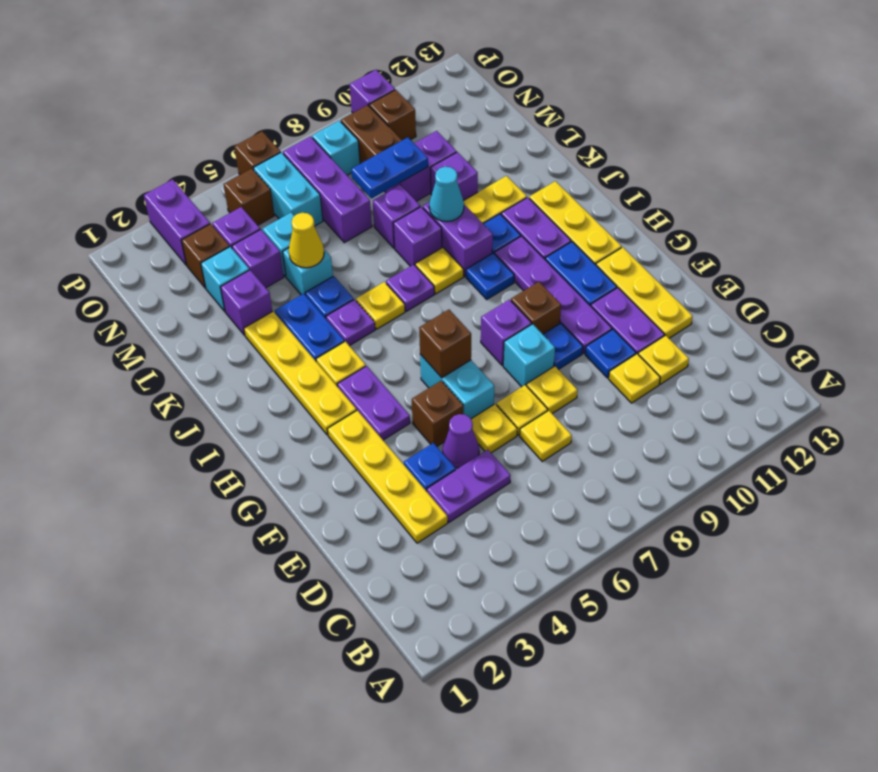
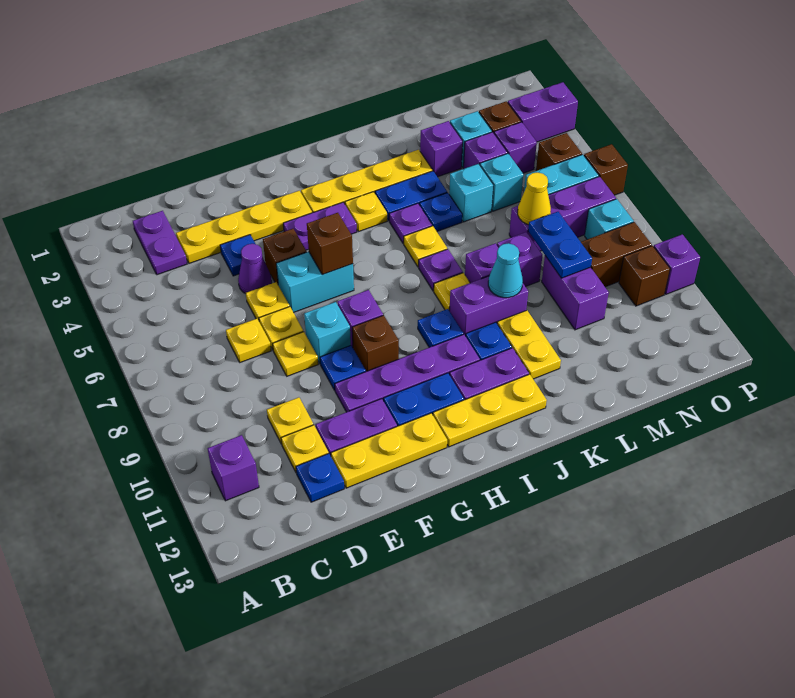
purple plate D4:D5 level 1 -> purple plate C2:C3 level 1
blue plate E10 level 1 -> blue plate D12 level 1
yellow cone L5 level 2 -> yellow cone M7 level 2
purple brick L10 level 1 -> purple brick B11 level 1

